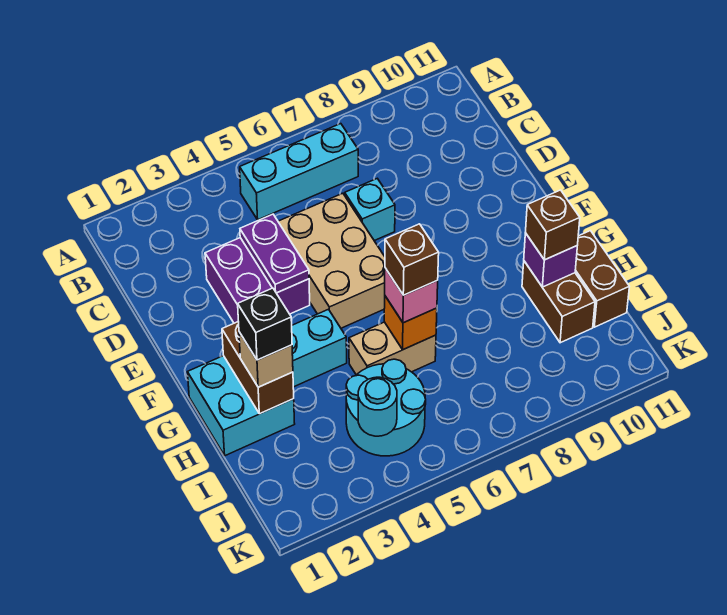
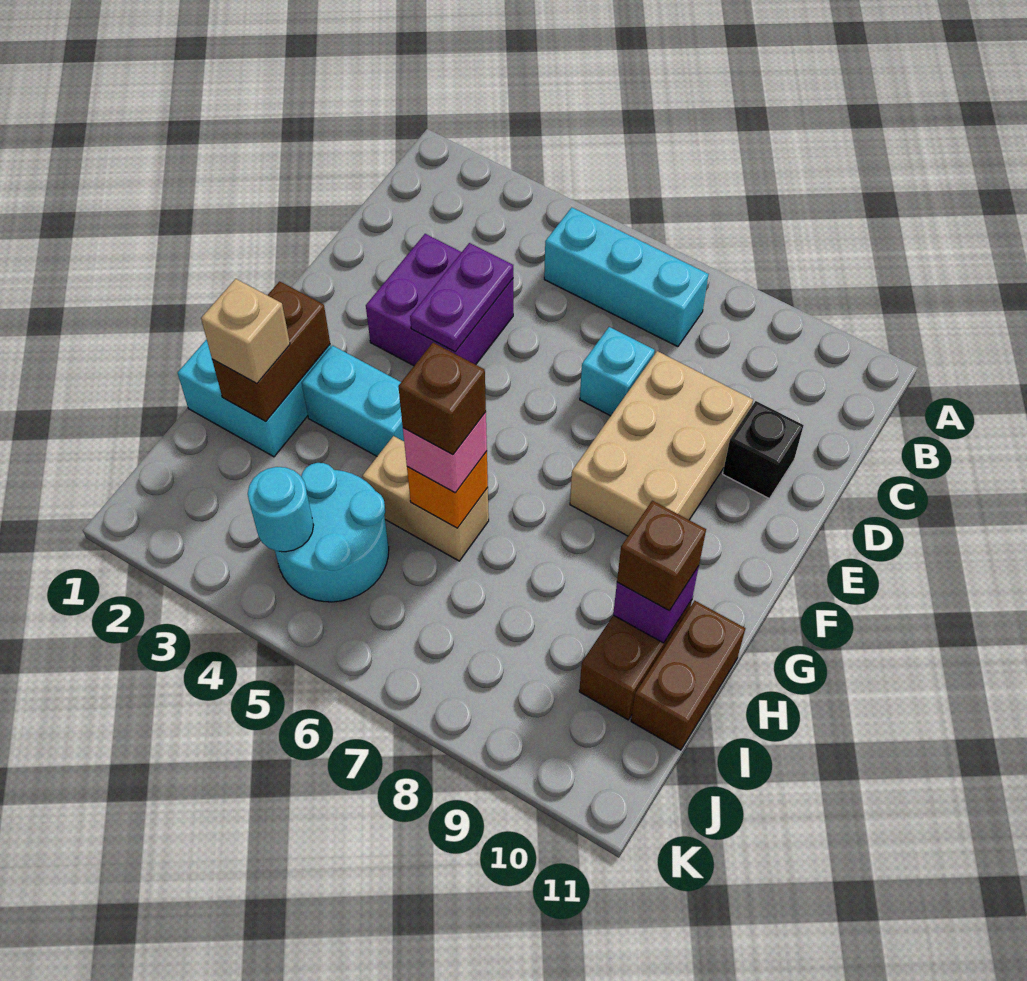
tan brick D5:F6 level 1 -> tan brick D8:F9 level 1
black brick H2 level 4 -> black brick D10 level 1

